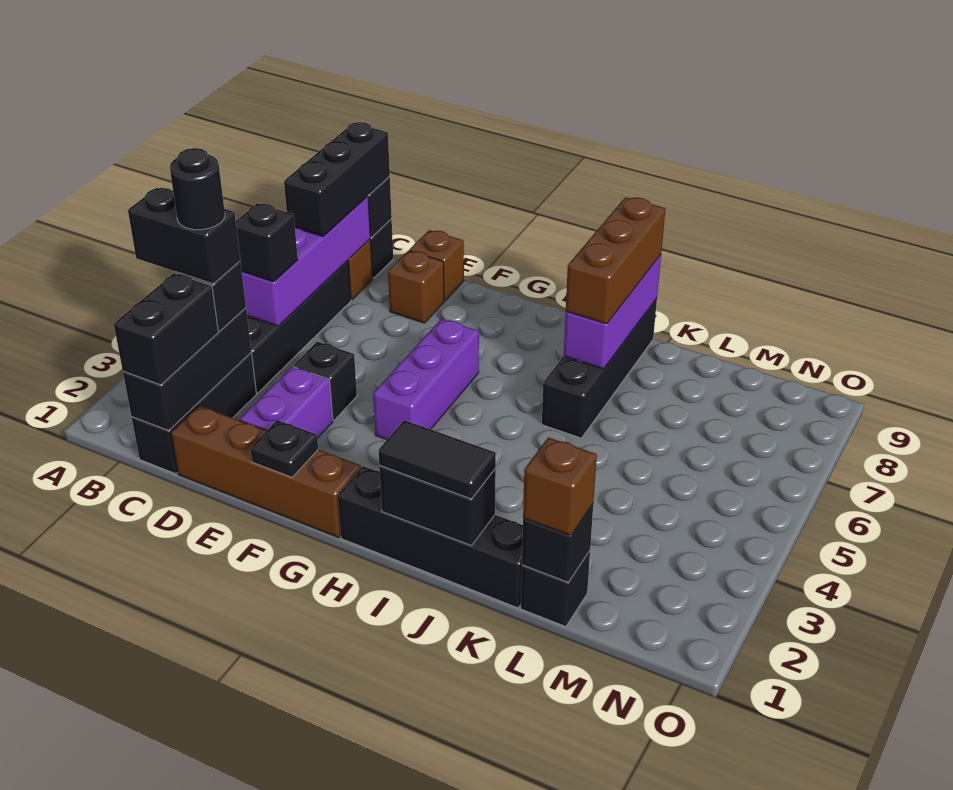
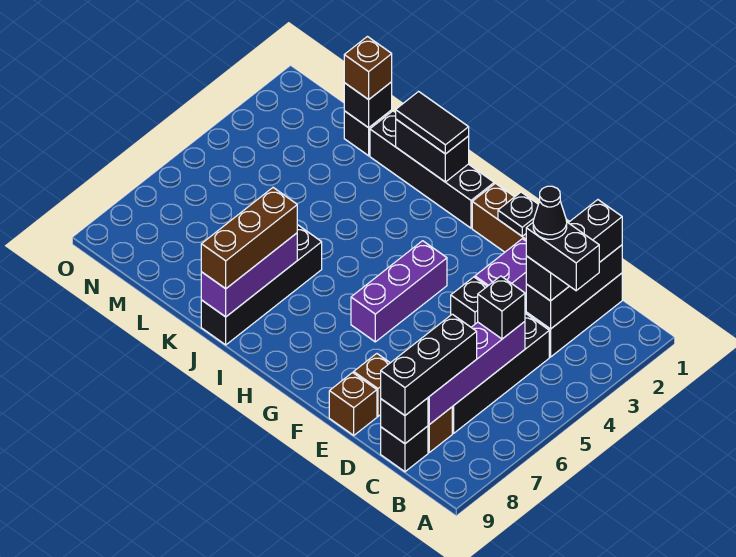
black round brick C3 level 5 -> black cone C3 level 5

